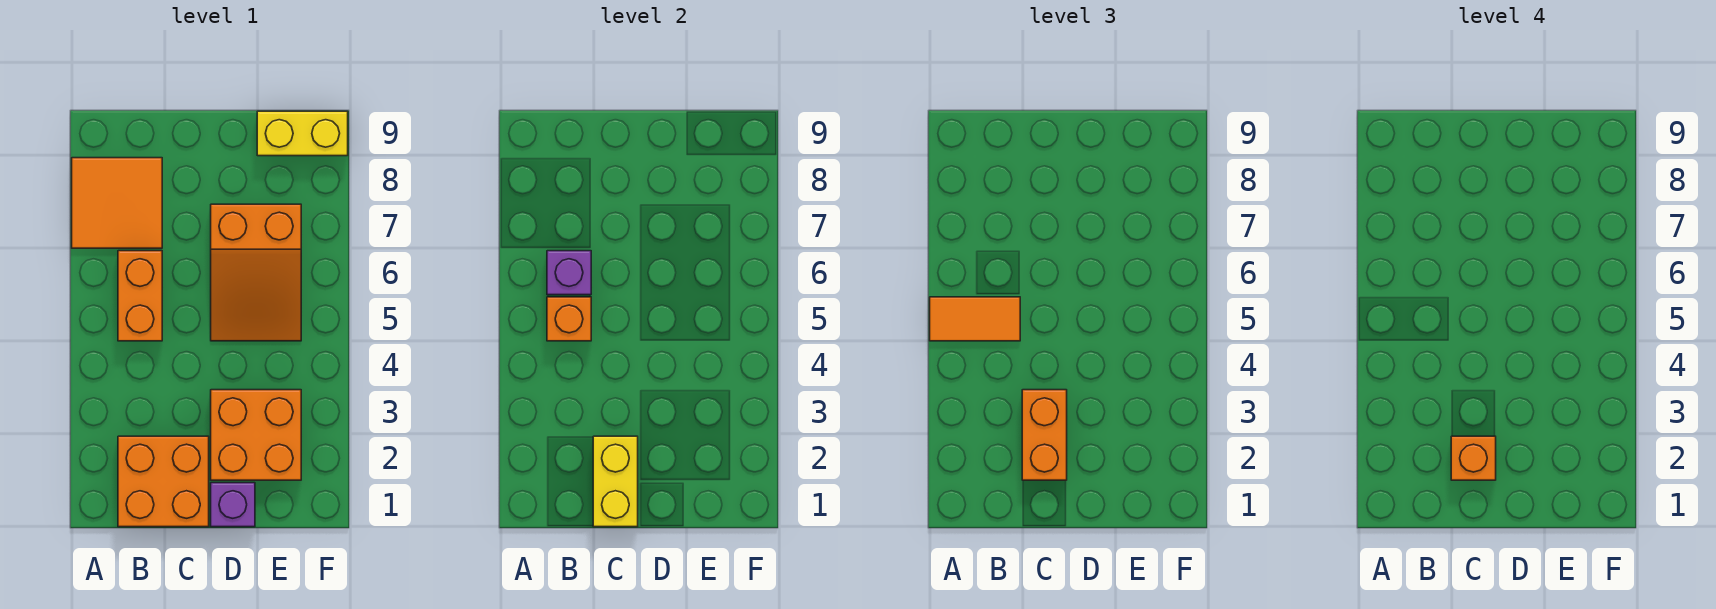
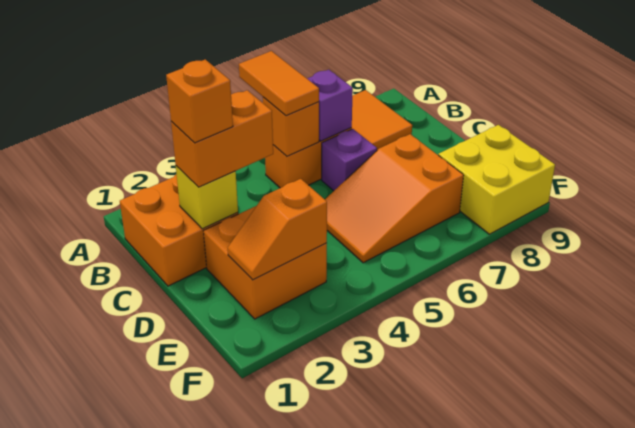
yellow brick C1:C2 level 2 -> yellow brick C2 level 2
purple brick D1 level 1 -> purple brick C6 level 1
none -> orange slope E2:E3 level 2 top 3
yellow brick E9:F9 level 1 -> yellow brick E8:F9 level 1

